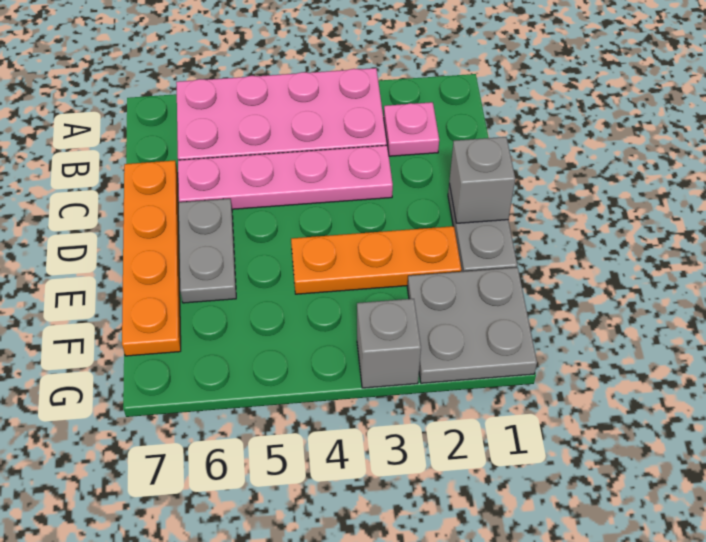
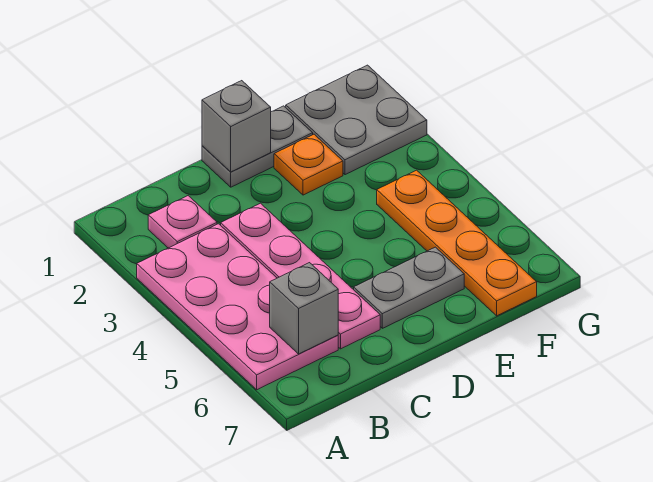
orange plate C7:F7 level 1 -> orange plate F4:F7 level 1
orange plate E2:E4 level 1 -> orange plate E2 level 1
grey brick G3 level 1 -> grey brick B6 level 2

